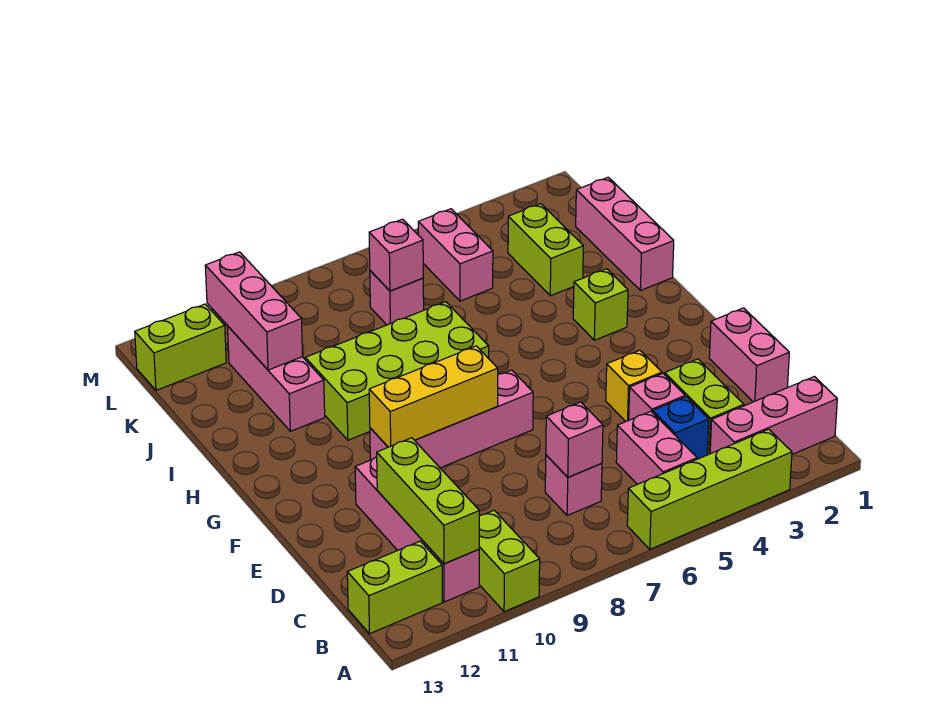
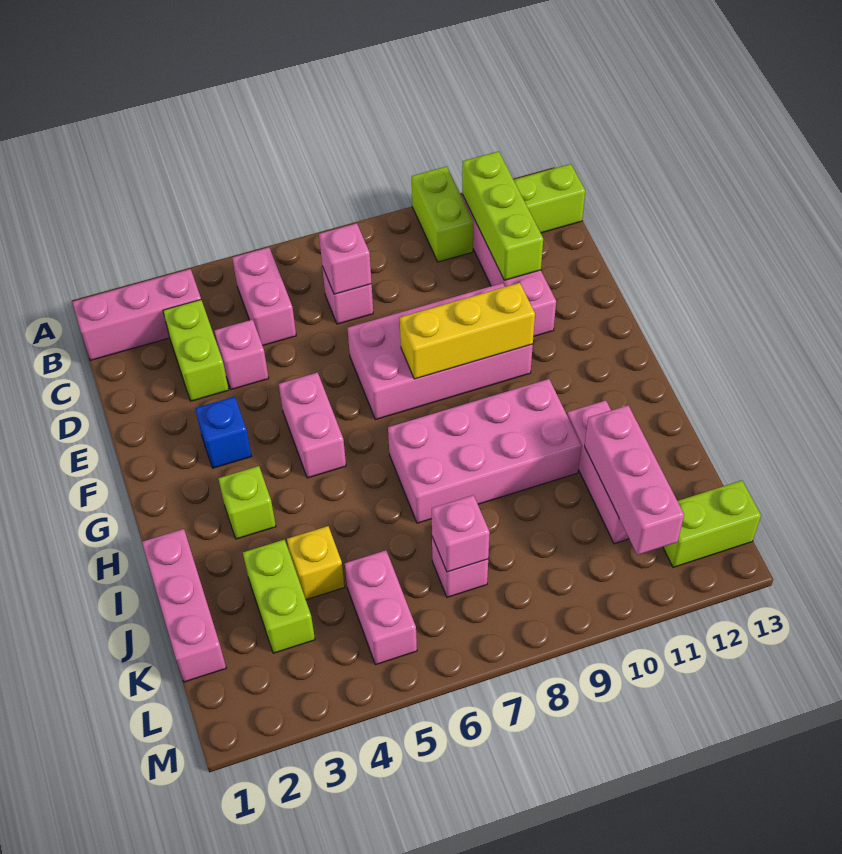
lime brick A3:A6 level 1 -> none
blue brick C4 level 1 -> blue brick F3 level 1
pink brick D1:E1 level 1 -> pink brick F5:G5 level 1
yellow brick E4 level 1 -> yellow brick J4 level 1
pink brick F7:F10 level 1 -> pink brick E7:F10 level 1
lime brick H7:I10 level 1 -> pink brick H7:I10 level 1

